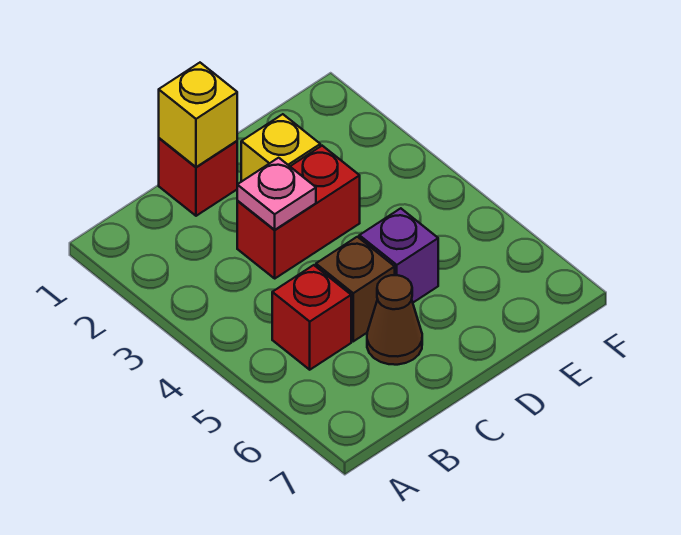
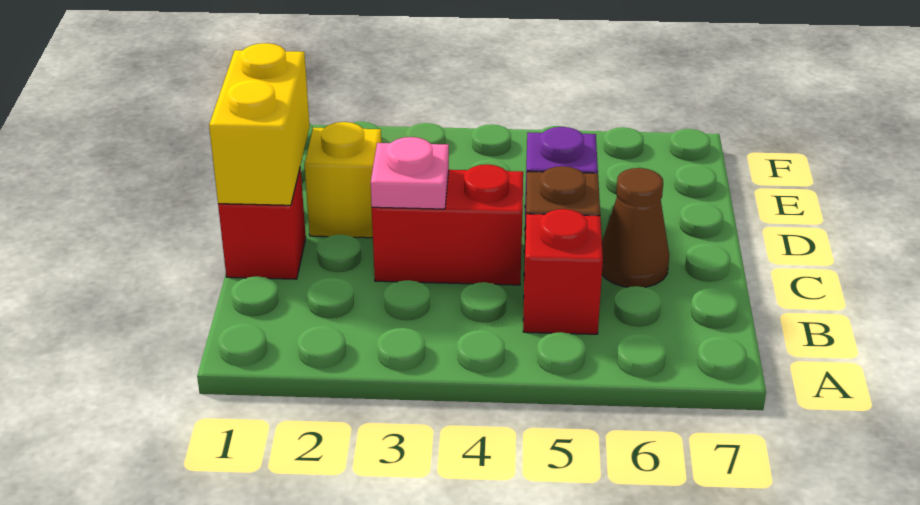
yellow brick C1 level 2 -> yellow brick C1:D1 level 2
red brick C3:D3 level 1 -> red brick C3:C4 level 1

